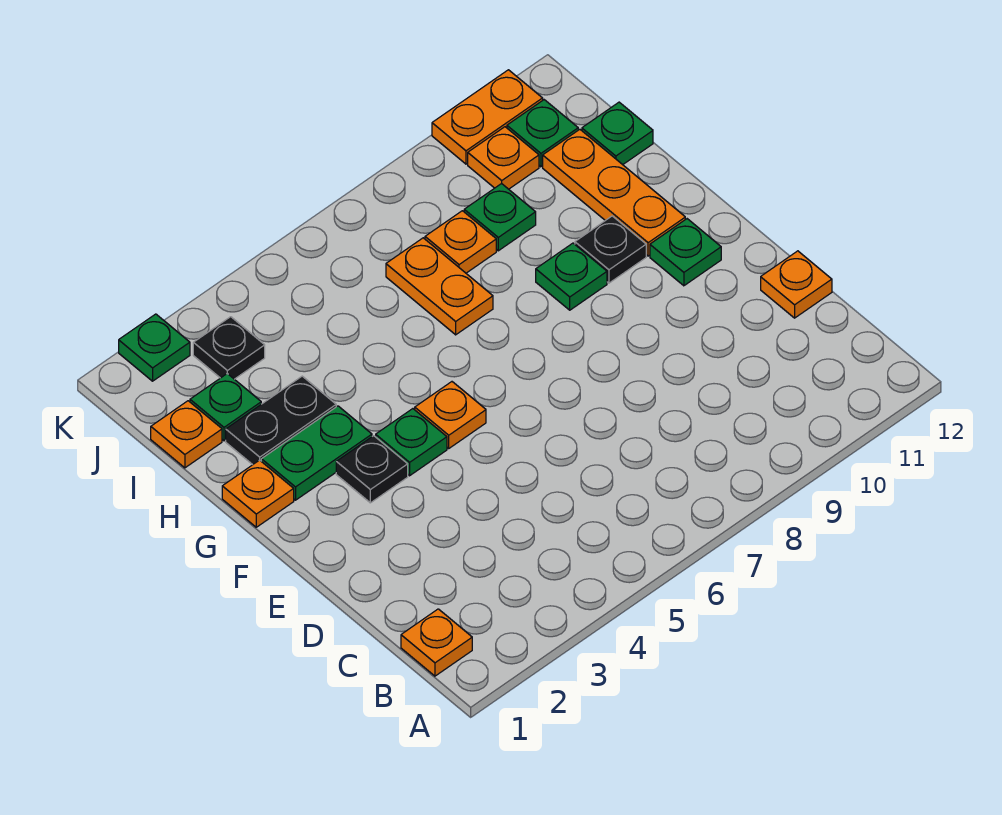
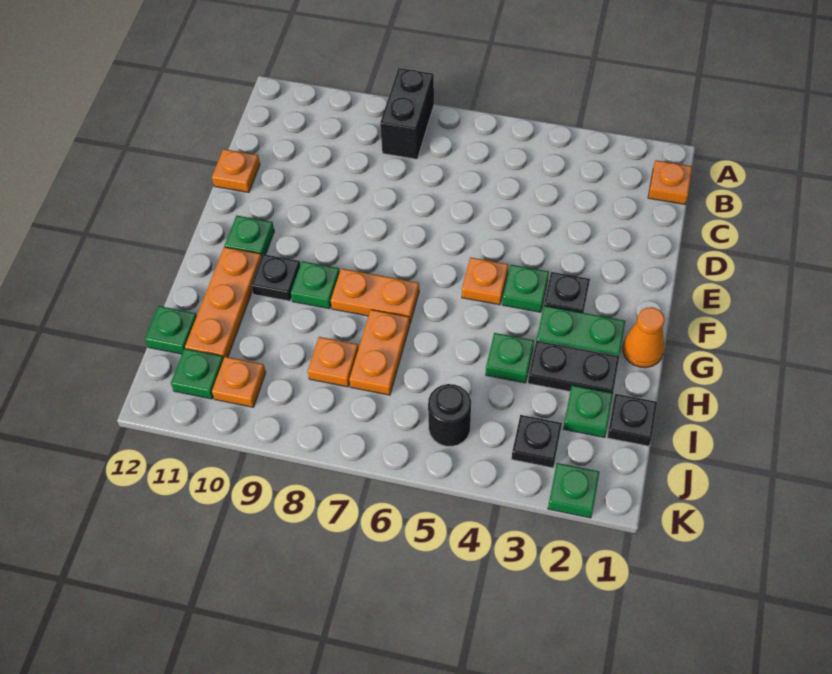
none -> black brick A8:B8 level 1
orange plate G1 level 1 -> orange cone G1 level 1
orange plate I1 level 1 -> black plate I1 level 1
green plate I9 level 1 -> green plate H4 level 1
none -> black round brick J5 level 1
orange plate K10:K11 level 1 -> orange plate G7:G8 level 1

